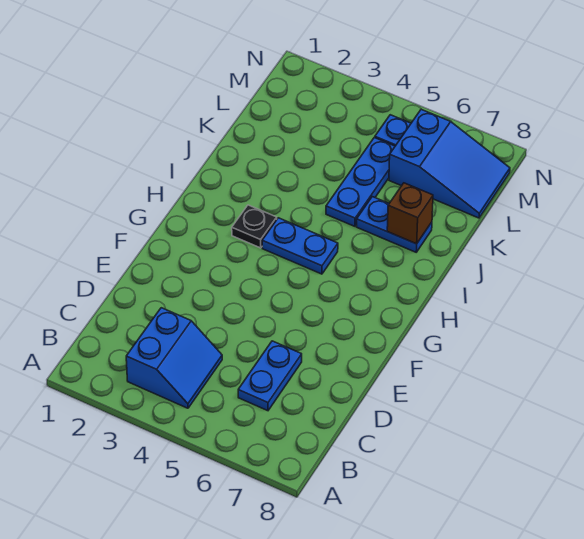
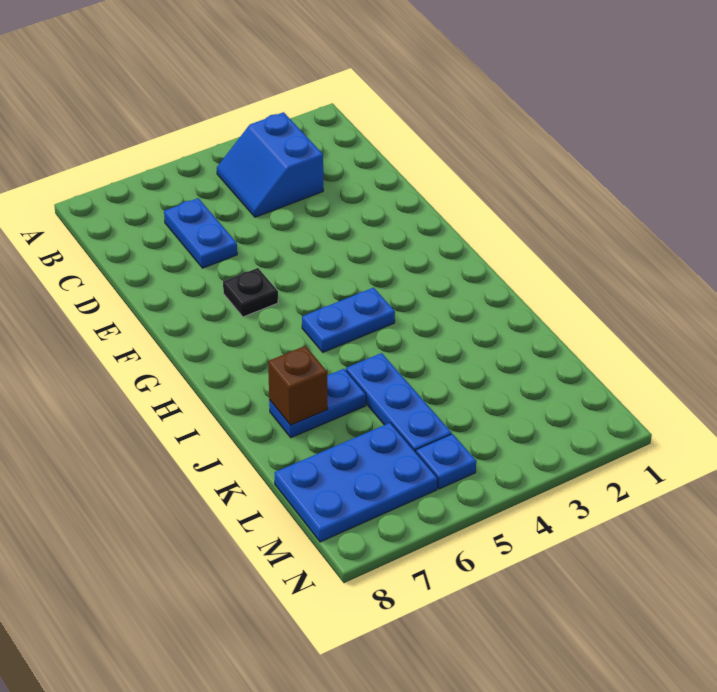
black plate H3 level 1 -> black plate F6 level 1
blue slope L6:M8 level 1 top 6 -> blue plate L6:M8 level 1

